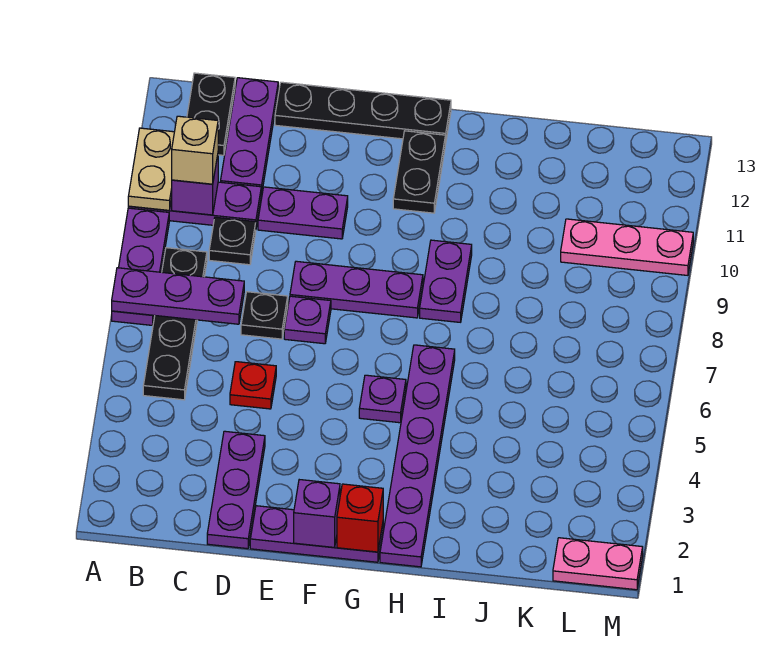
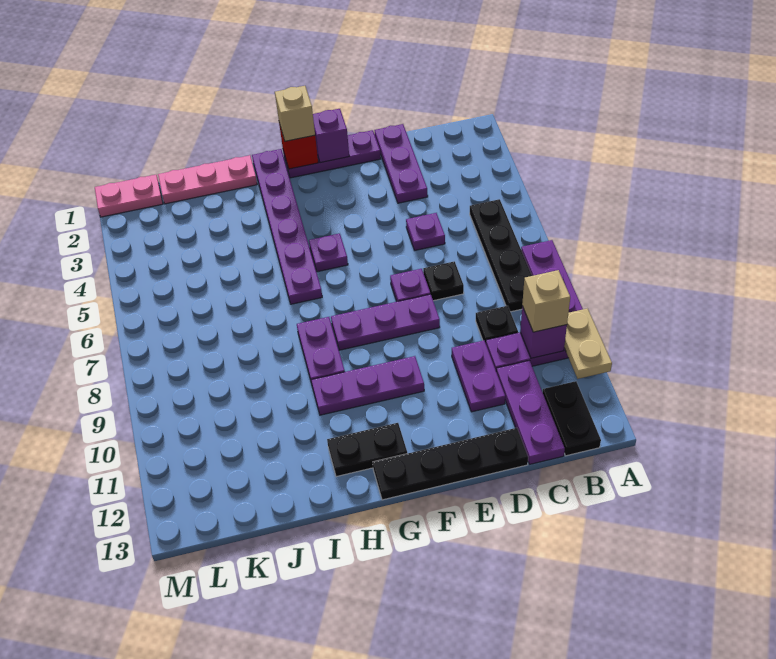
purple plate A7:C7 level 2 -> purple plate F10:H10 level 1
red plate D5 level 1 -> purple plate D5 level 1
purple plate D10:E10 level 1 -> purple plate D10:D11 level 1
none -> tan brick G1 level 3
black plate G11:G12 level 1 -> black plate G12:H12 level 1
pink plate K10:M10 level 1 -> pink plate I1:K1 level 1

